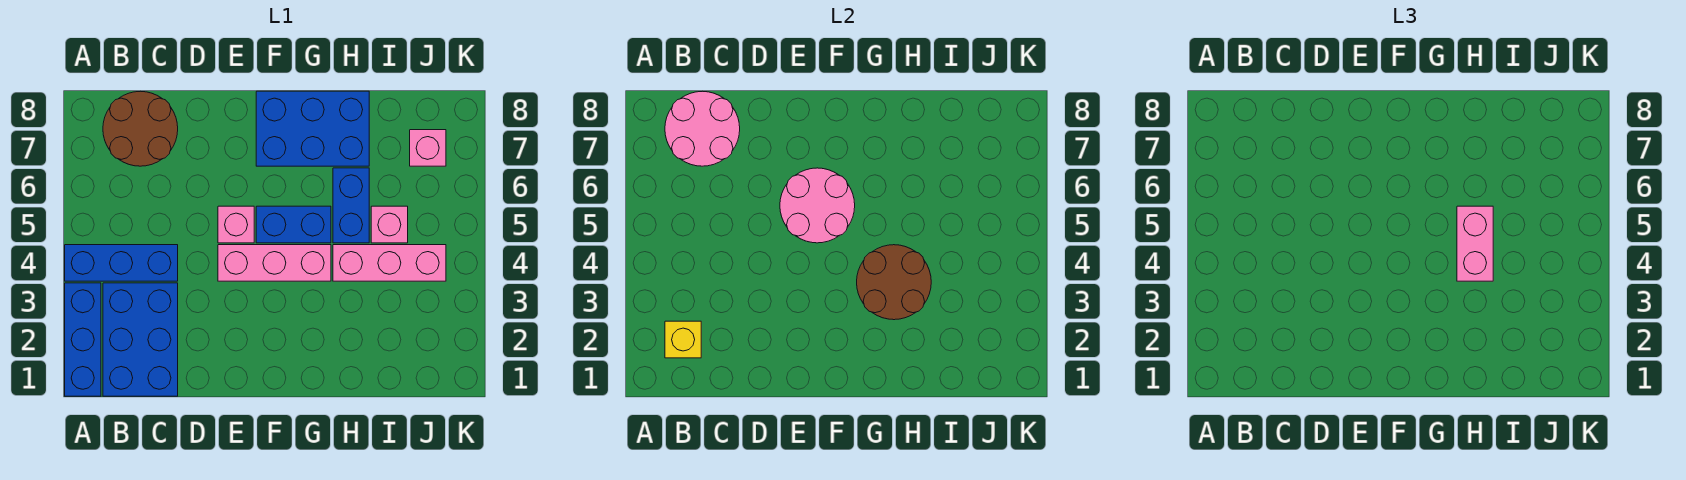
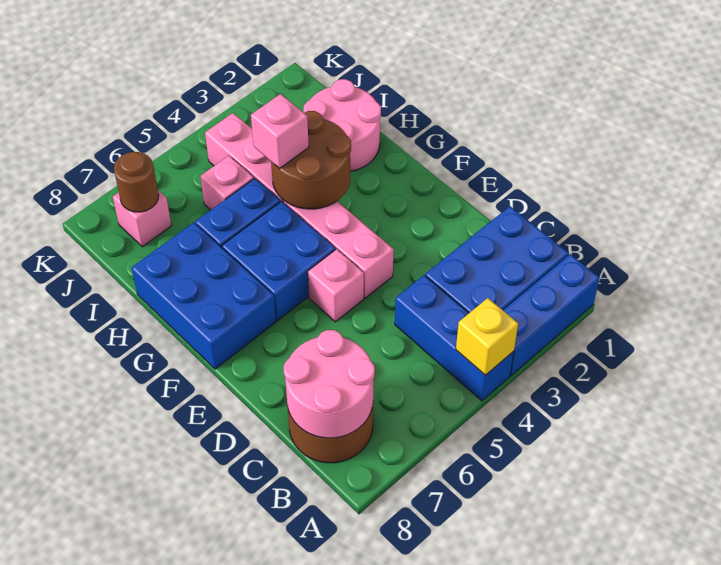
yellow brick B2 level 2 -> yellow brick A4 level 2
pink round brick E5:F6 level 2 -> pink round brick H1:I2 level 1
blue brick F5:G5 level 1 -> blue brick F5:G6 level 1
pink brick H4:H5 level 3 -> pink brick H4 level 3
none -> brown round brick J7 level 2

